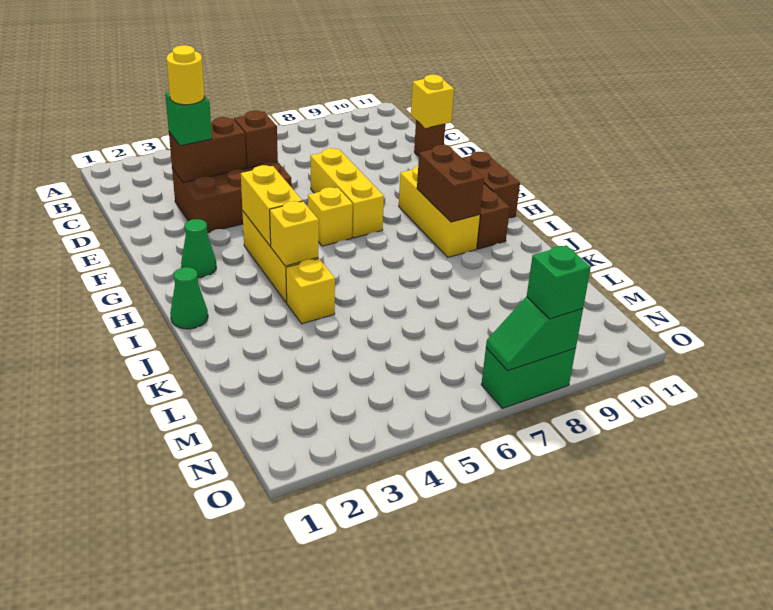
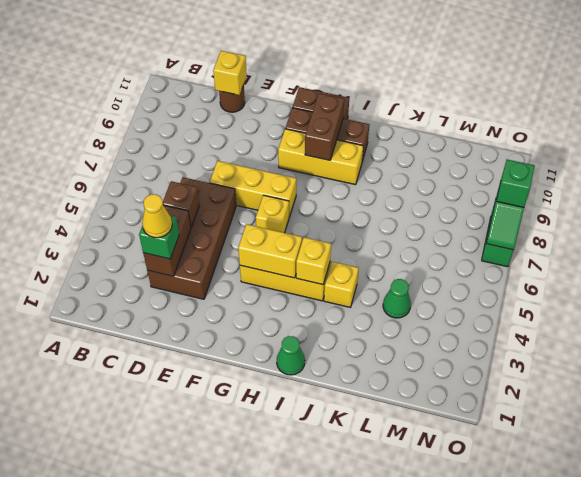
brown brick D3:E5 level 1 -> brown brick D3:E6 level 1
yellow round brick D3 level 4 -> yellow cone D3 level 4
green cone G2 level 1 -> green cone L4 level 1
brown brick H9:I9 level 2 -> brown brick H9:H10 level 2

